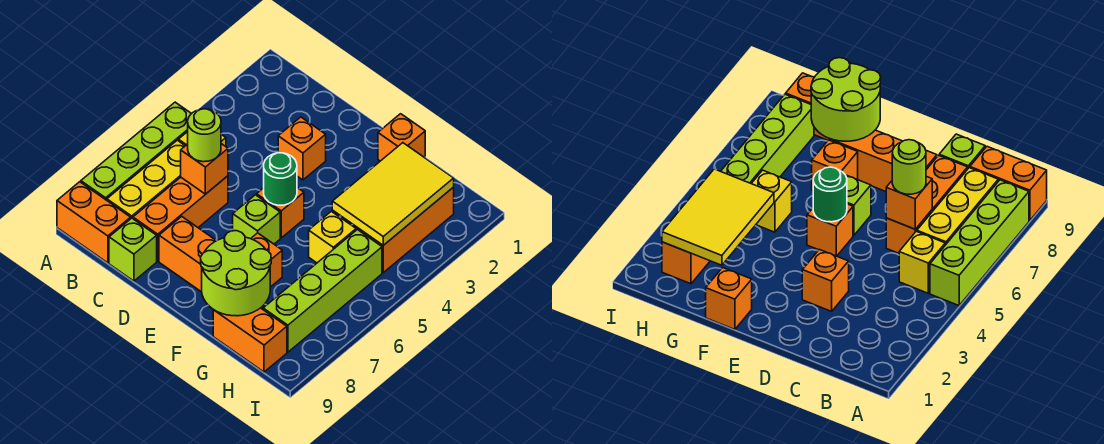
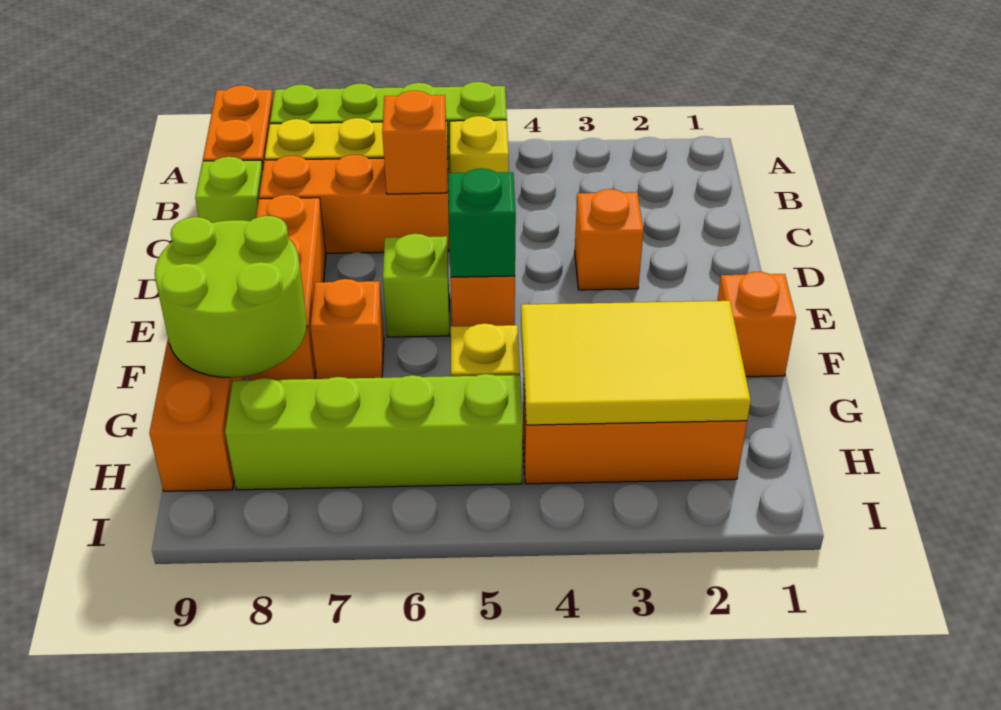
lime round brick C6 level 3 -> none
green round brick E5 level 2 -> green brick E5 level 2

